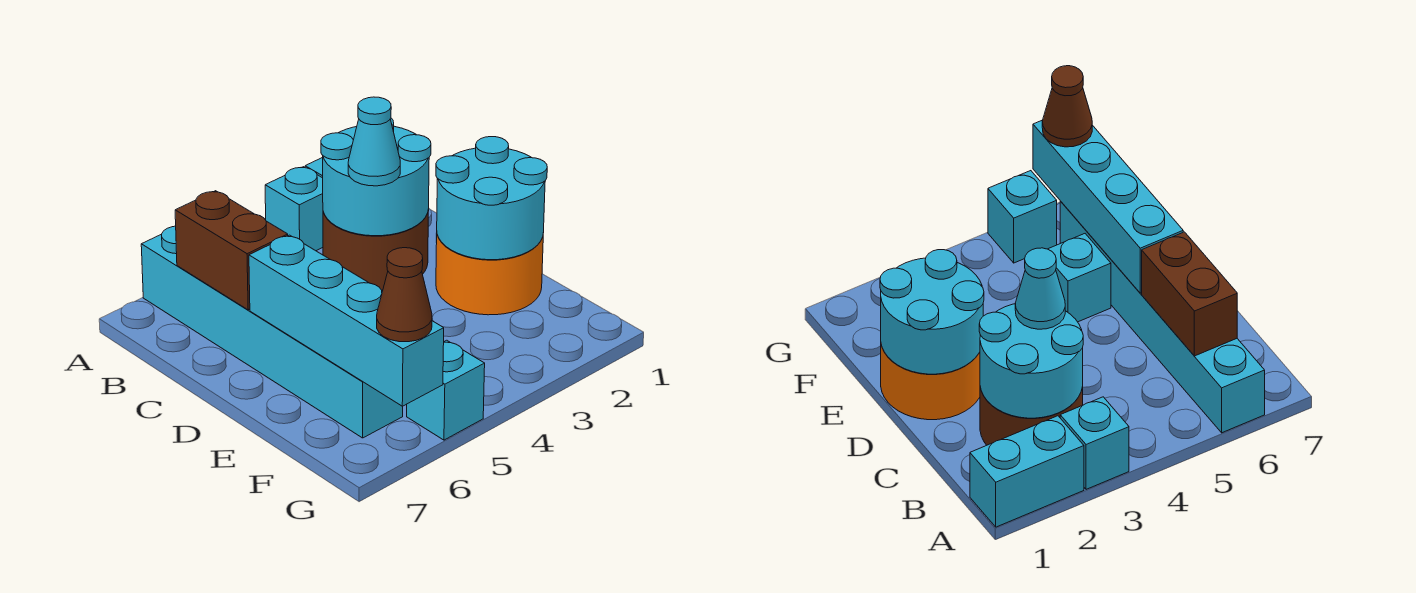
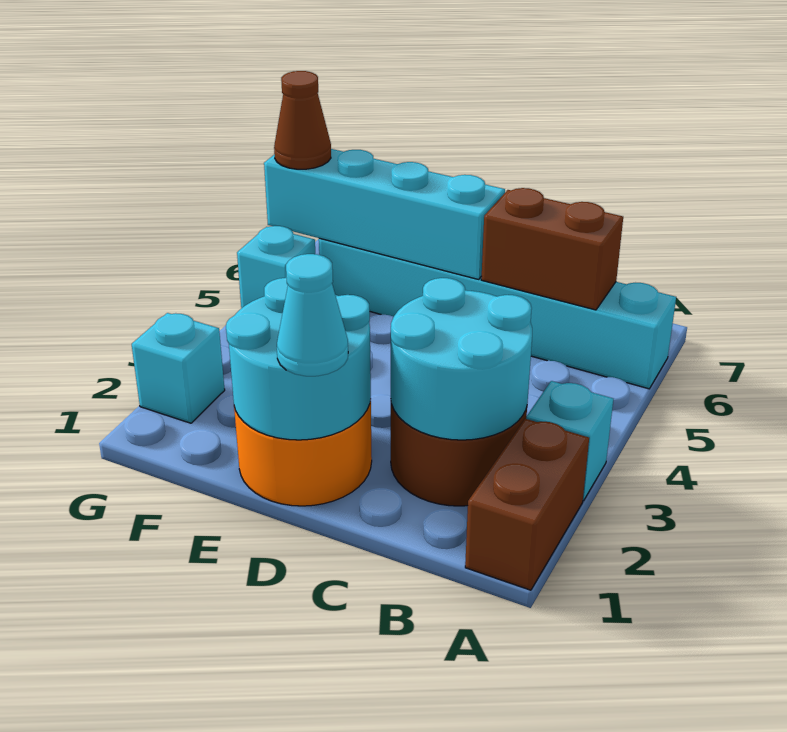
cyan brick A1:A2 level 1 -> brown brick A1:A2 level 1
cyan cone C3 level 3 -> cyan cone D1 level 3
cyan brick E5 level 1 -> cyan brick G2 level 1

